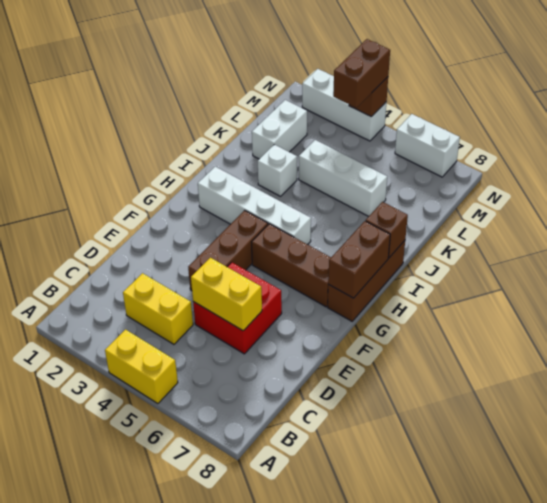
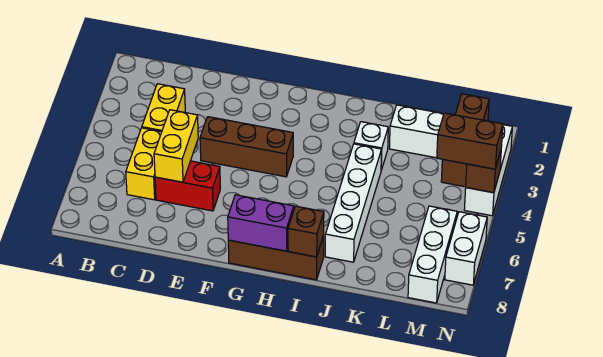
yellow brick A4:A5 level 1 -> yellow brick C5:C6 level 1
red brick D5:E6 level 1 -> red brick D6:E6 level 1
brown brick G5:G7 level 1 -> brown brick M1:M3 level 1
brown brick G8:H8 level 2 -> purple brick G8:H8 level 2
white brick H2:H5 level 1 -> white brick J4:J7 level 1
white brick K4:K6 level 1 -> white brick M6:M8 level 1

